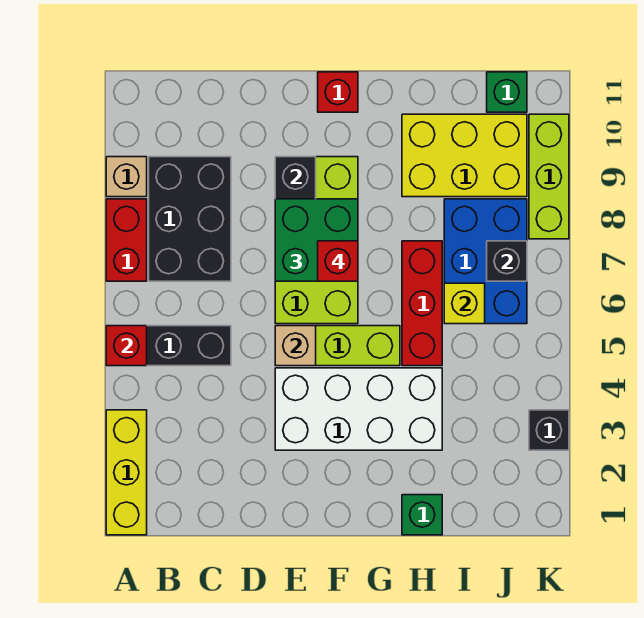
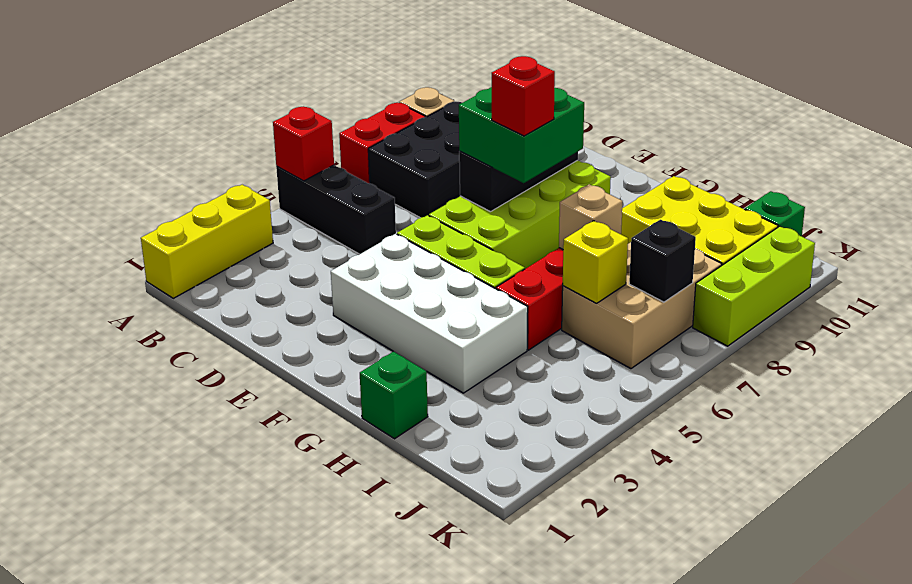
tan brick E5 level 2 -> tan brick H7 level 2
red brick F11 level 1 -> none
blue brick I6:J8 level 1 -> tan brick I6:J8 level 1
black brick K3 level 1 -> none

